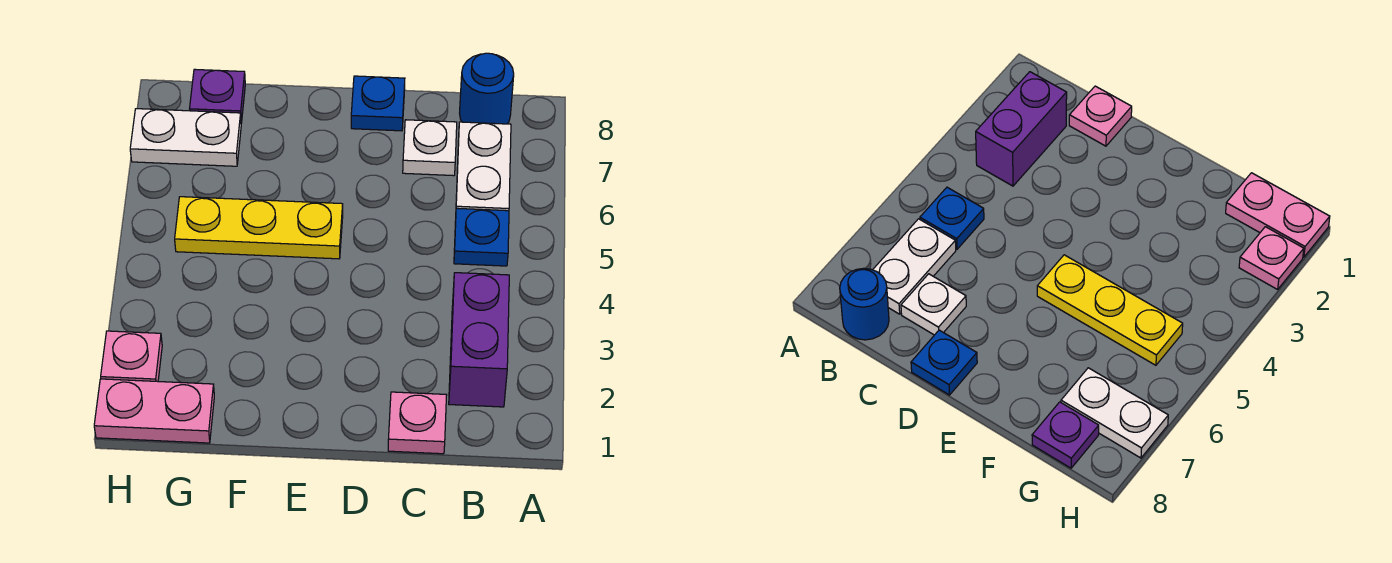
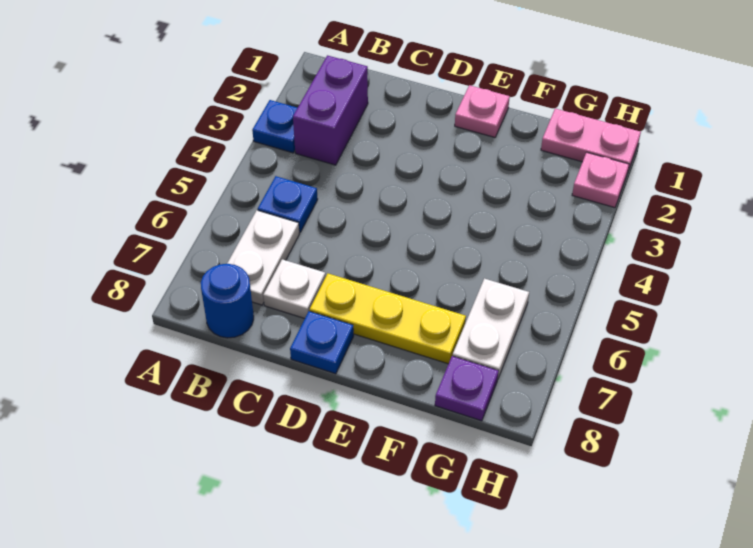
none -> blue plate A3 level 1
pink plate C1 level 1 -> pink plate E1 level 1
yellow plate E5:G5 level 1 -> yellow plate D7:F7 level 1
white plate G7:H7 level 1 -> white plate G6:G7 level 1

